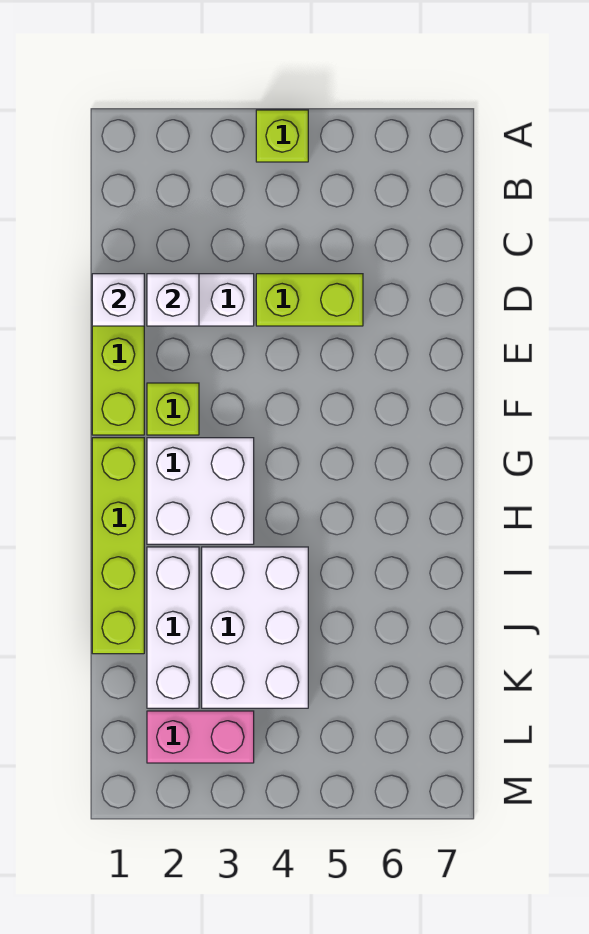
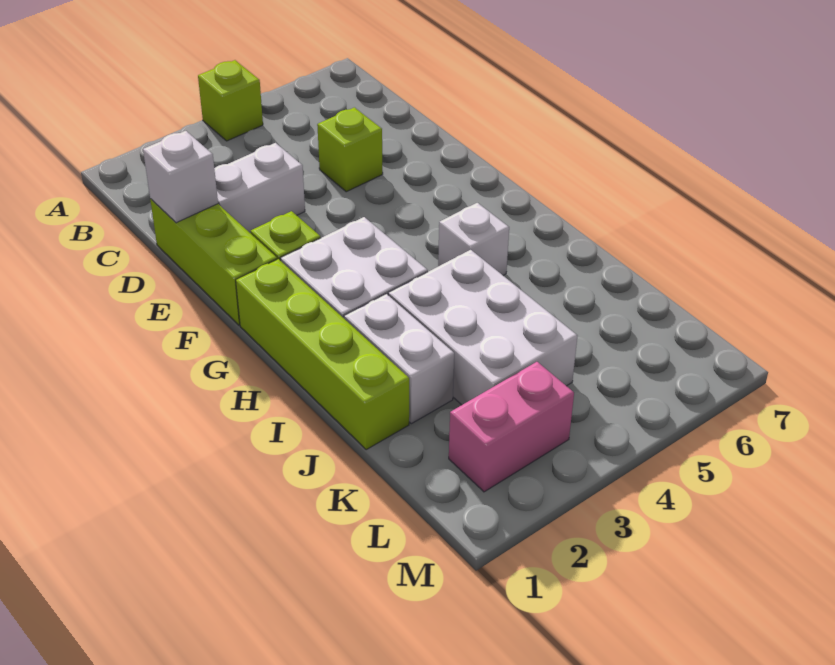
white brick D2 level 2 -> white brick H5 level 1
lime brick D4:D5 level 1 -> lime brick D5 level 1
white brick I2:K2 level 1 -> white brick I2:J2 level 1

